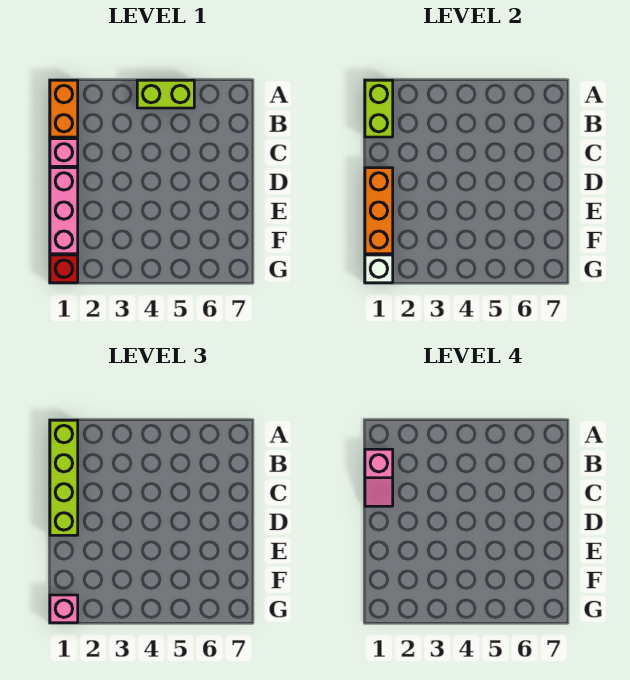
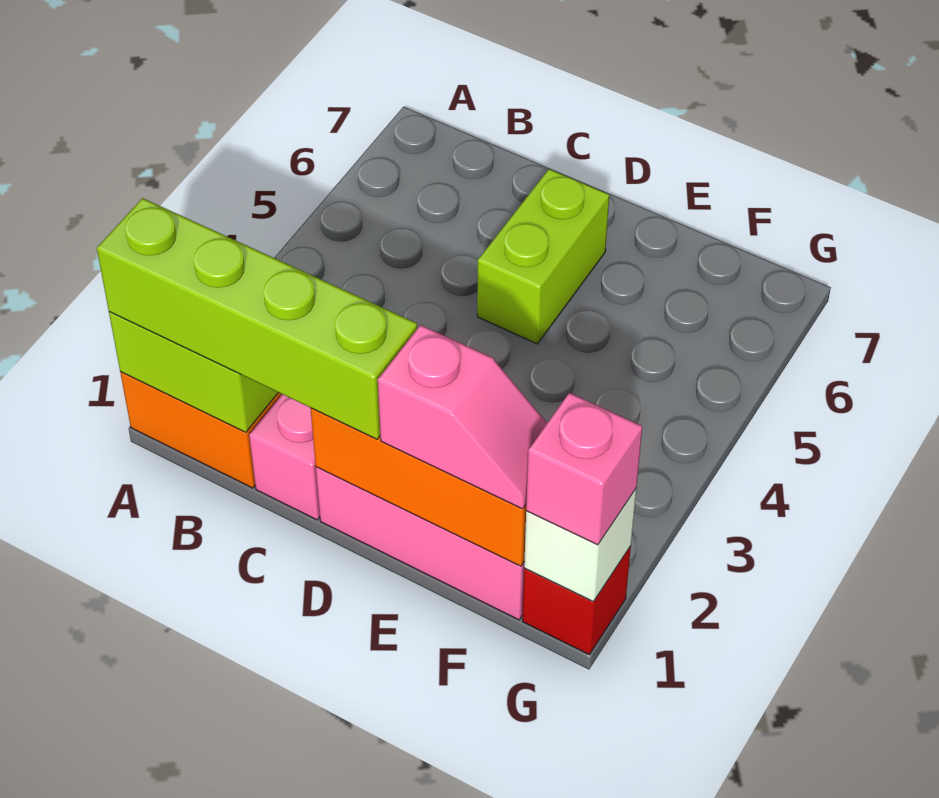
lime brick A4:A5 level 1 -> lime brick D5:D6 level 1
pink slope B1:C1 level 4 top B -> pink slope E1:F1 level 3 top E

